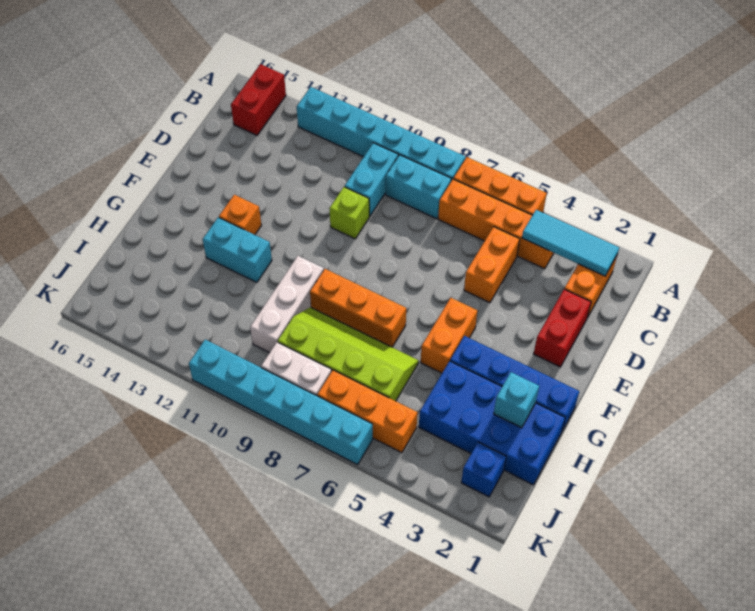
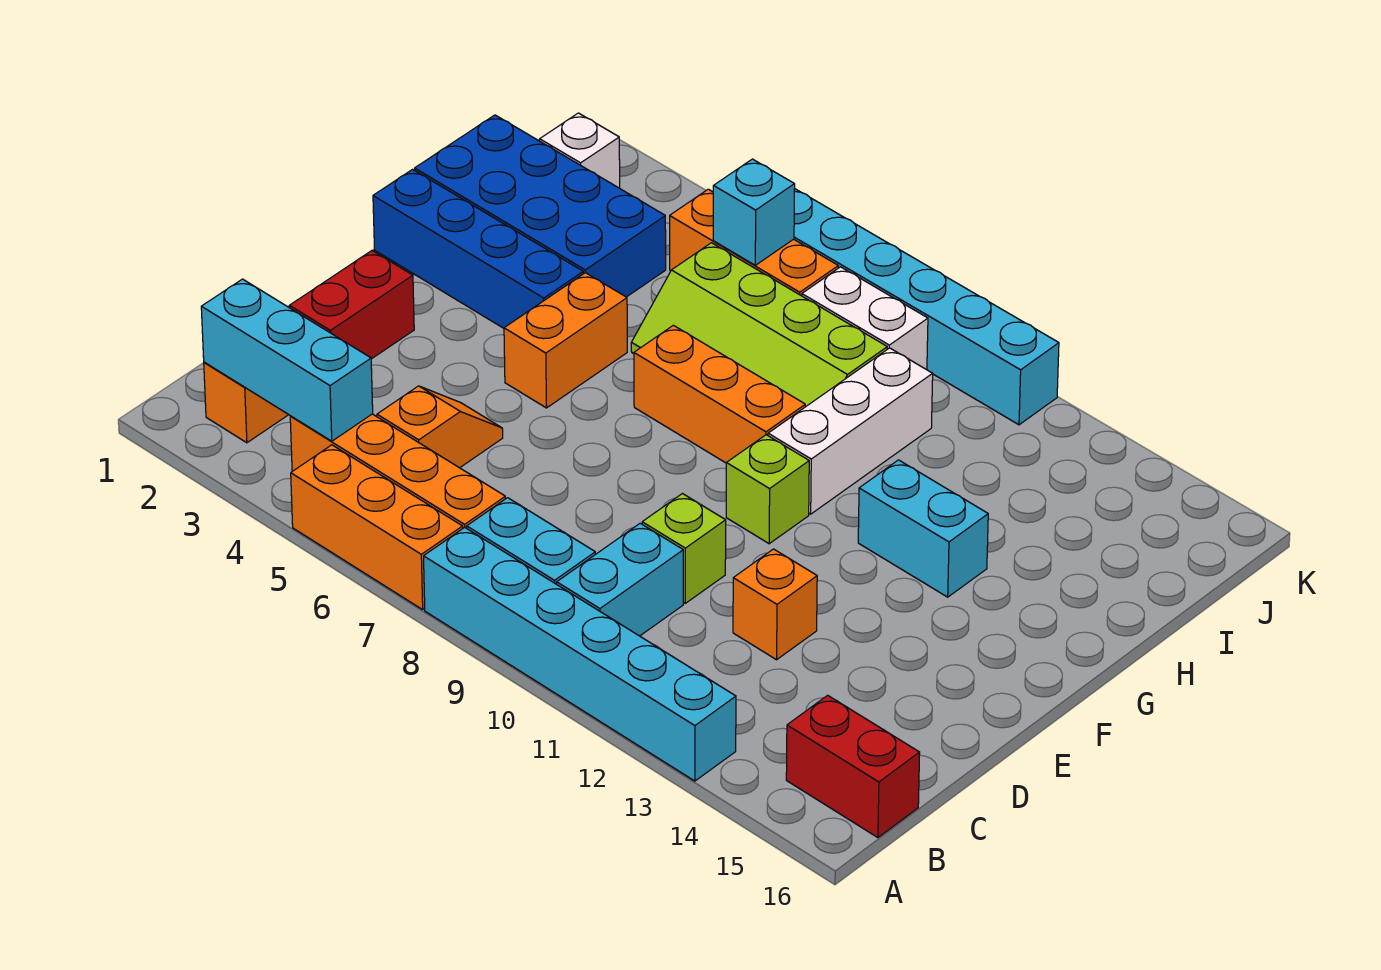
red brick A15:B15 level 1 -> red brick B15:B16 level 1
cyan tile B2:B4 level 2 -> cyan brick B2:B4 level 2
orange brick C5:D5 level 1 -> orange slope C5:D5 level 1 top C
none -> lime brick F10 level 1
orange brick F13 level 1 -> orange brick D12 level 1
cyan brick H2 level 2 -> cyan brick J6 level 2
blue brick J2 level 1 -> white brick J2 level 1

